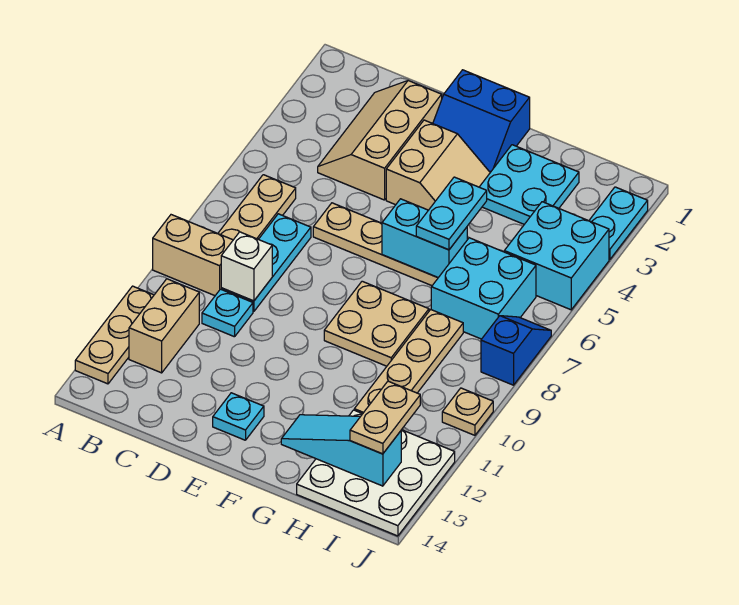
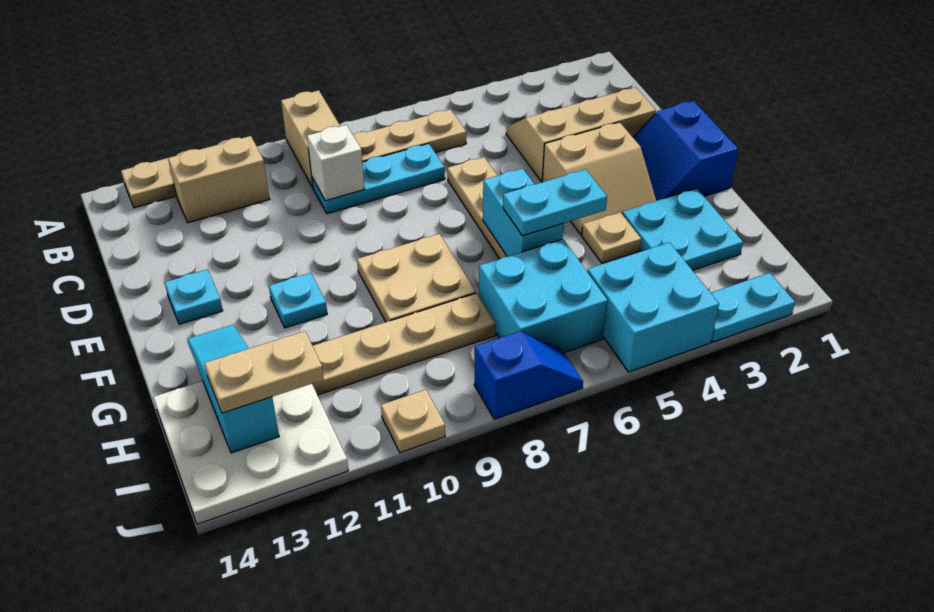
cyan plate C10 level 1 -> cyan plate F11 level 1
none -> tan plate G4 level 1

